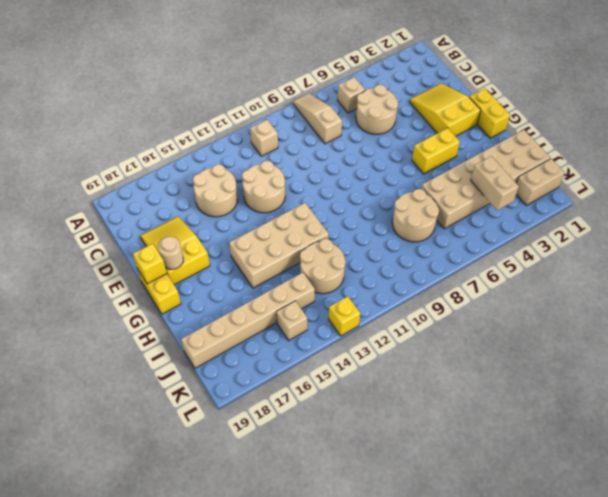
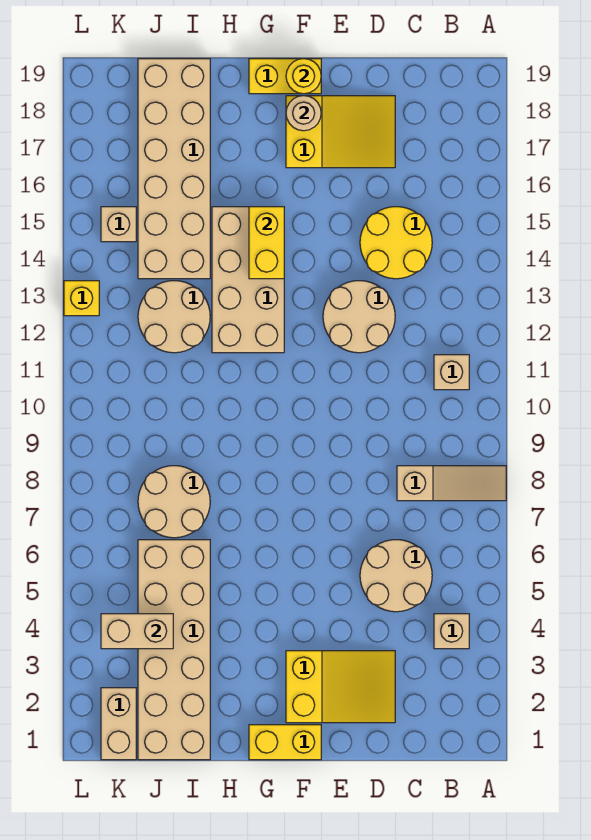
tan brick B6 level 1 -> tan brick B4 level 1
tan round brick C14:D15 level 1 -> yellow round brick C14:D15 level 1
yellow brick F19 level 2 -> yellow round brick F19 level 2
yellow brick G4:G5 level 1 -> yellow brick G14:G15 level 2
tan brick J14:J19 level 1 -> tan brick I14:J19 level 1

